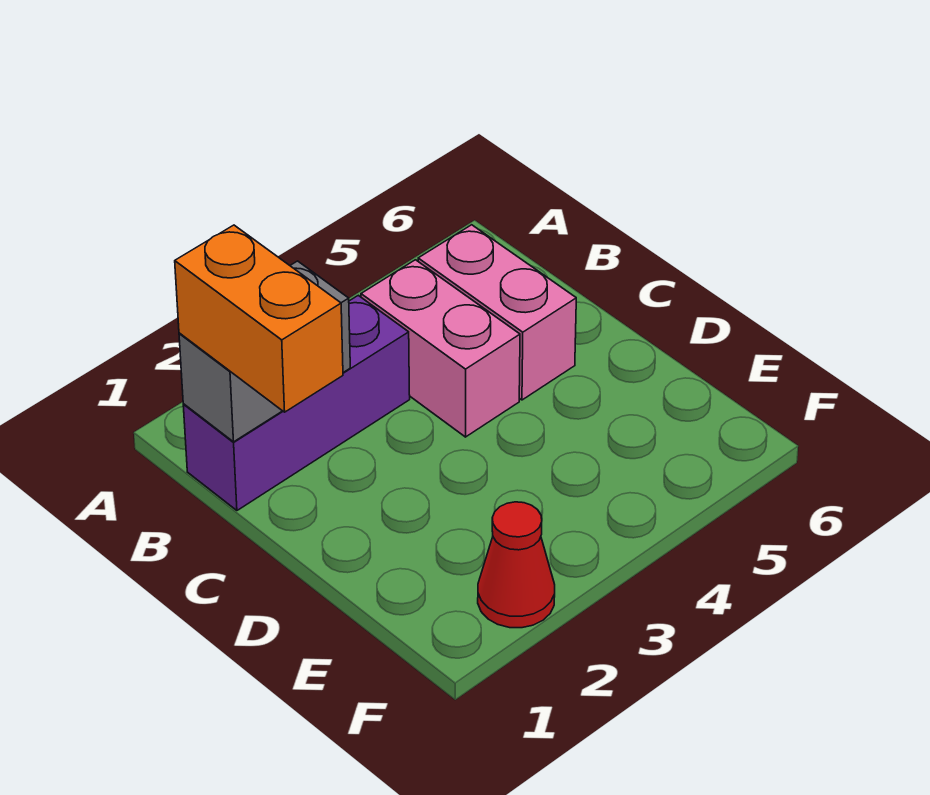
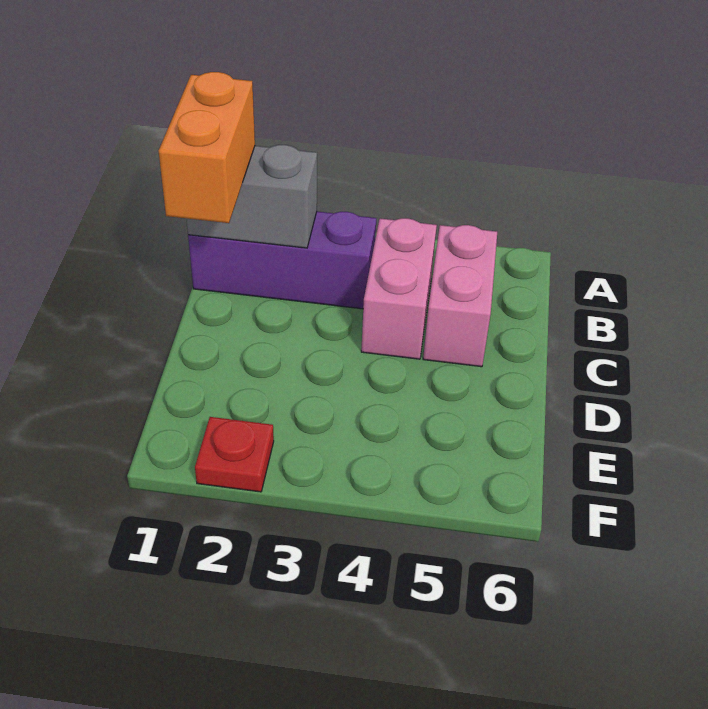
red cone F2 level 1 -> red plate F2 level 1

